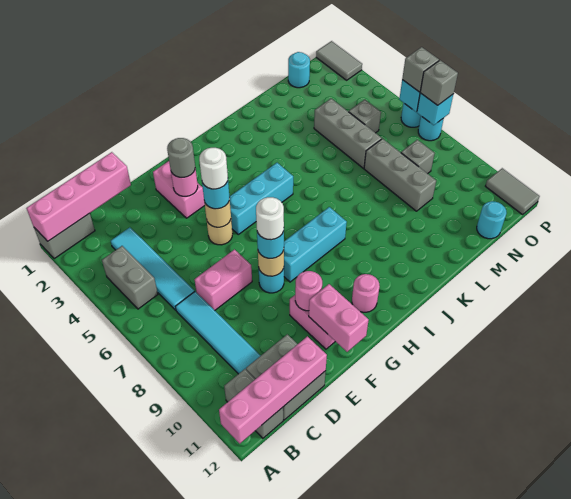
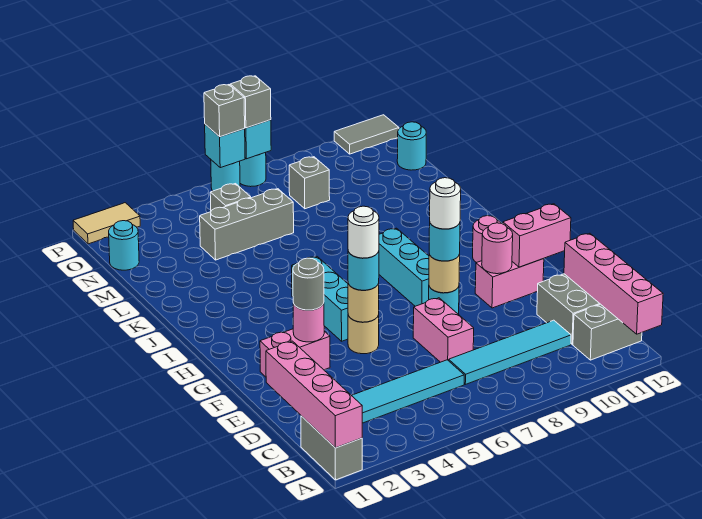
grey brick B4:B5 level 1 -> none
grey brick M7:M9 level 1 -> none
grey tile P1:P2 level 1 -> tan tile P1:P2 level 1

